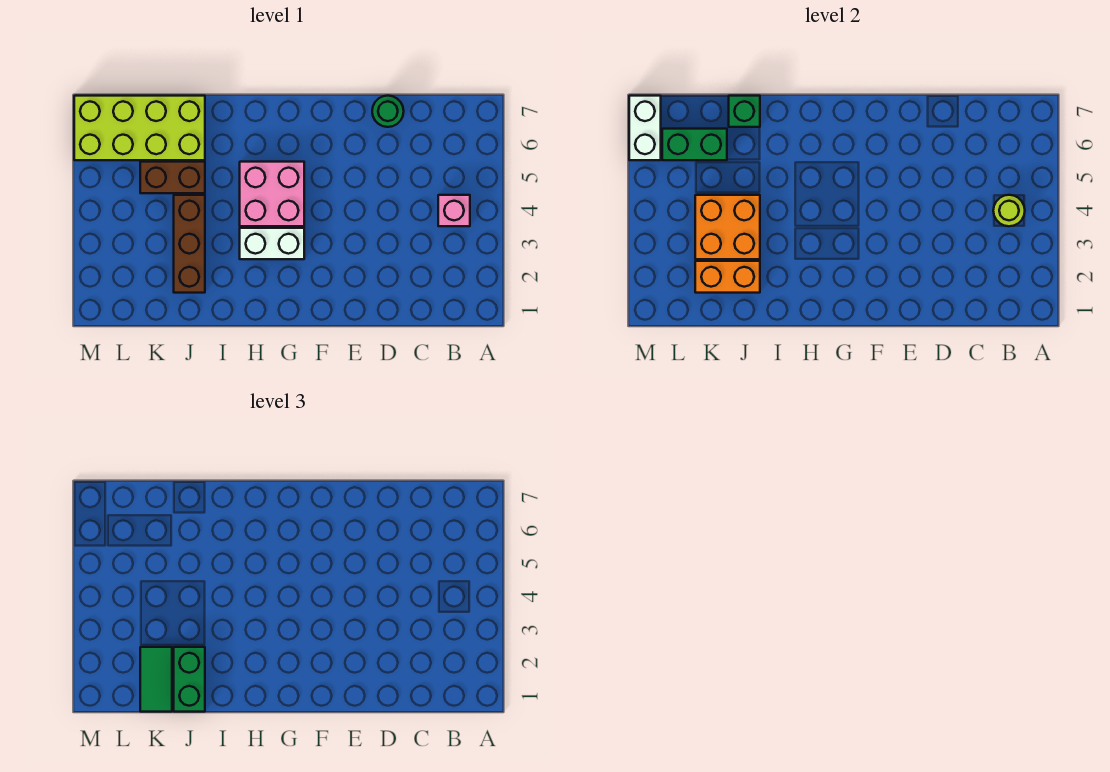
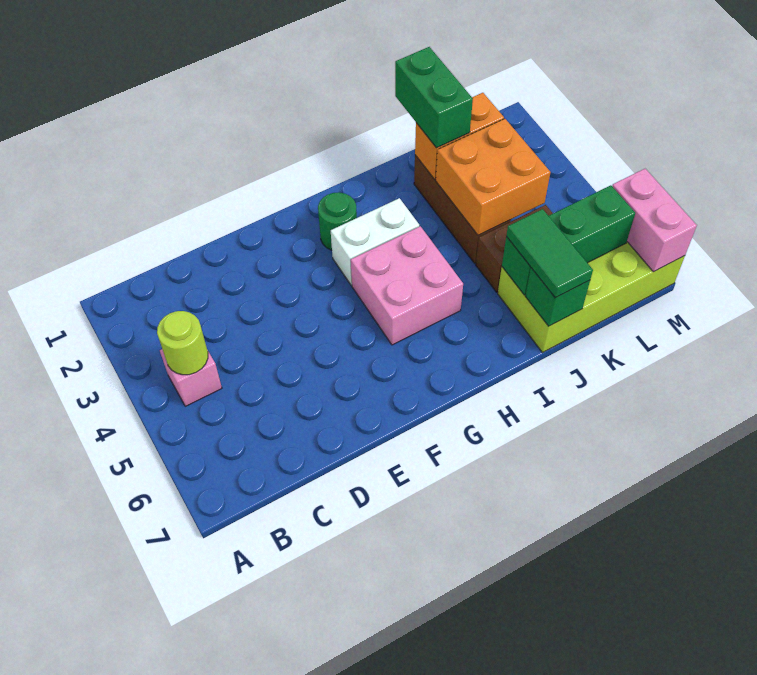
green round brick D7 level 1 -> green round brick G2 level 1
green tile K1:K2 level 3 -> green tile J6:J7 level 3
green brick K6:L6 level 2 -> green brick J6:L6 level 2
white brick M6:M7 level 2 -> pink brick M6:M7 level 2

